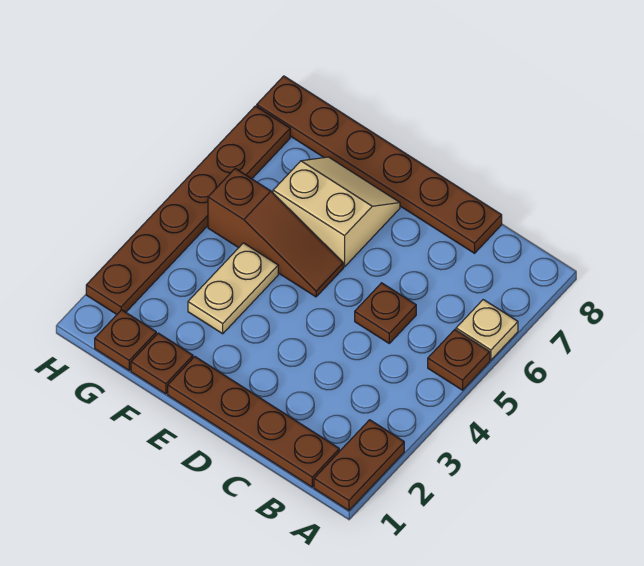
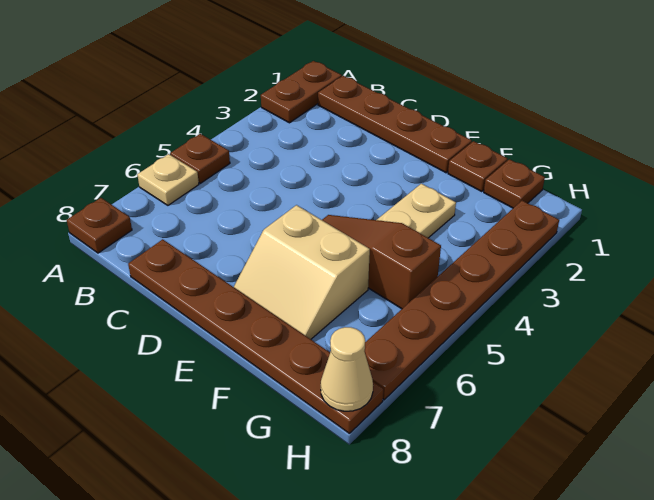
brown plate C5 level 1 -> brown plate A8 level 1
none -> tan cone H8 level 2

